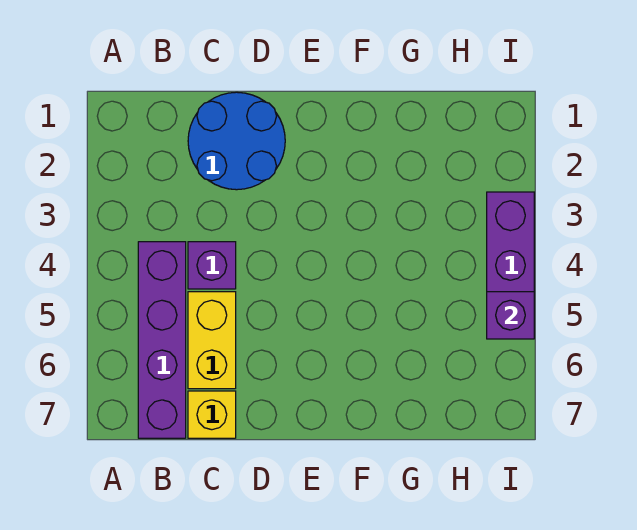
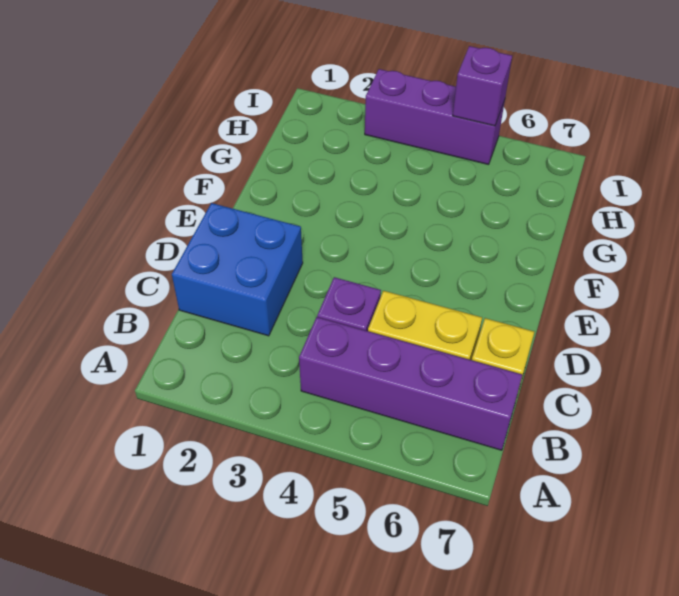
blue round brick C1:D2 level 1 -> blue brick C1:D2 level 1

